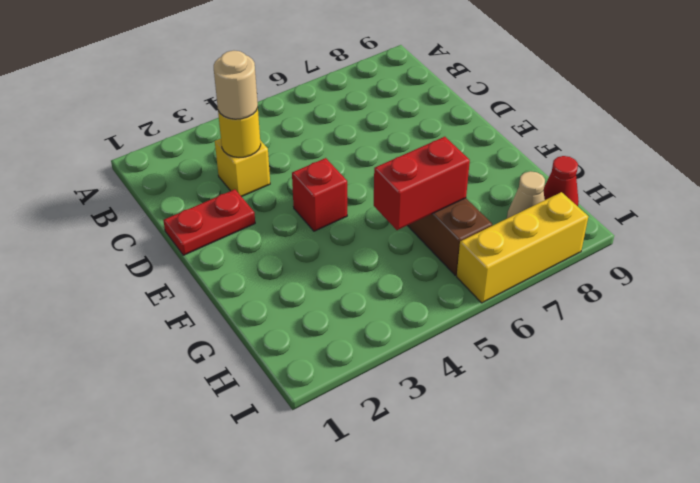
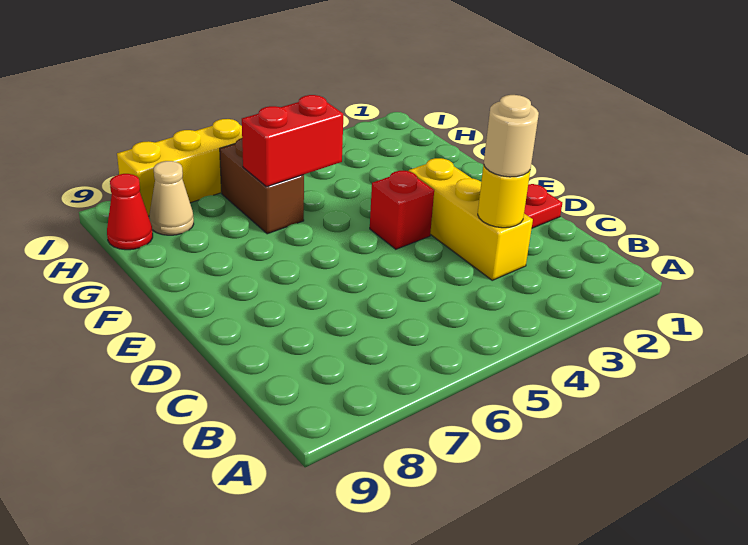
yellow brick C3 level 1 -> yellow brick C3:E3 level 1

